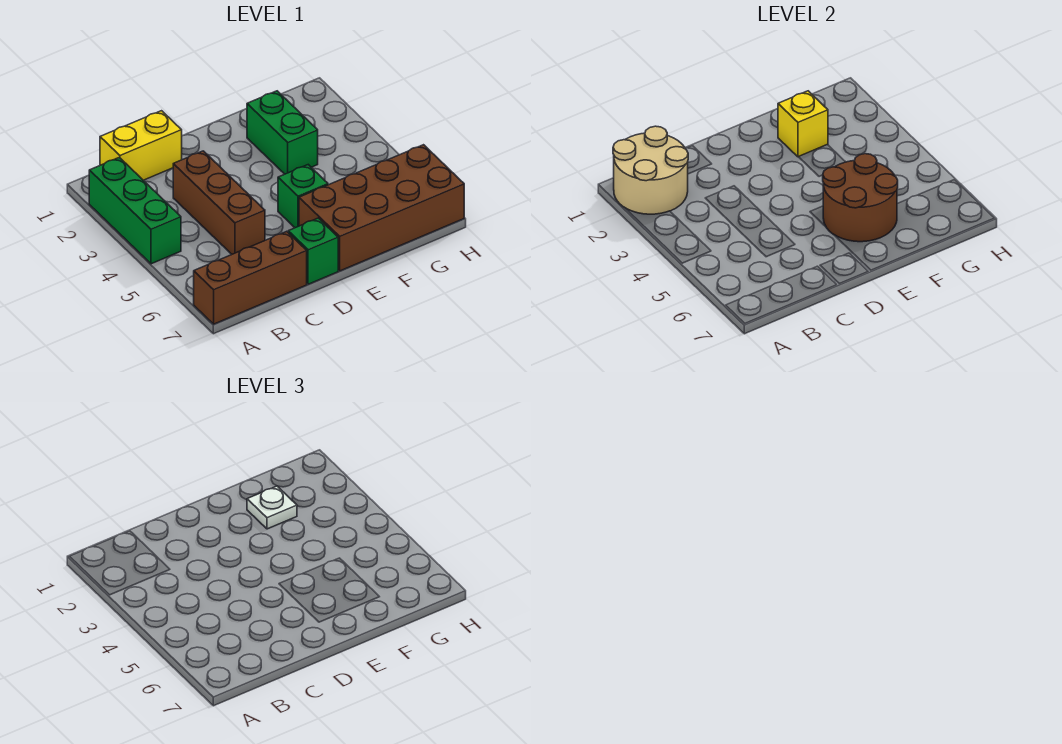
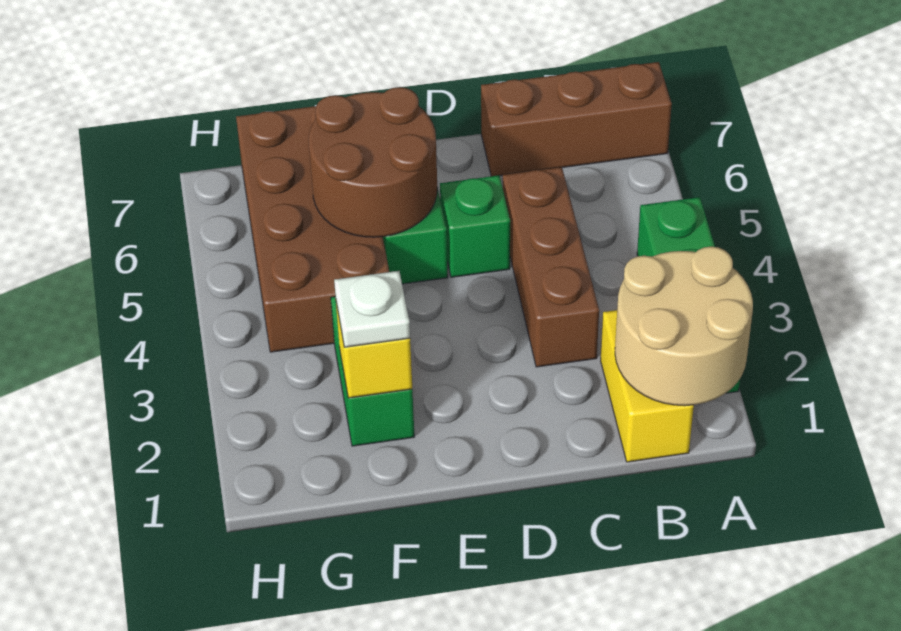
yellow brick B1:C1 level 1 -> yellow brick B1:B2 level 1
green brick D7 level 1 -> green brick D5 level 1
brown brick E6:H7 level 1 -> brown brick F4:G7 level 1

